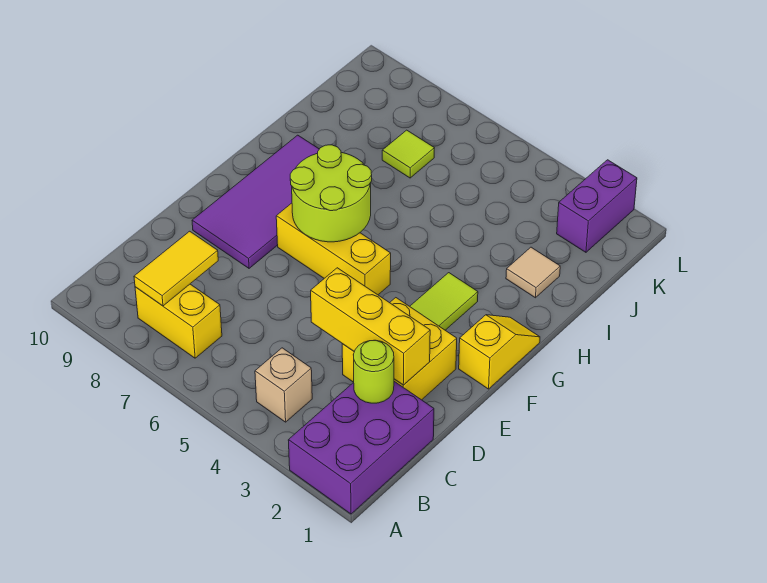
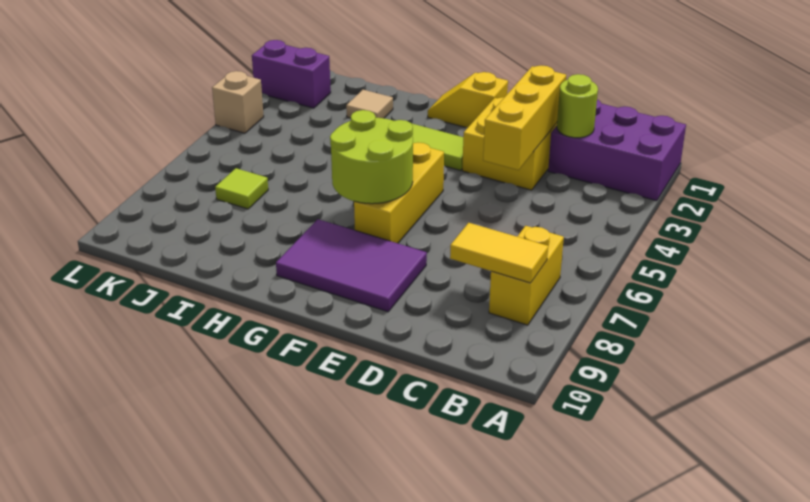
tan brick B4 level 1 -> tan brick L4 level 1
purple tile E8:H9 level 1 -> purple tile E8:G9 level 1

